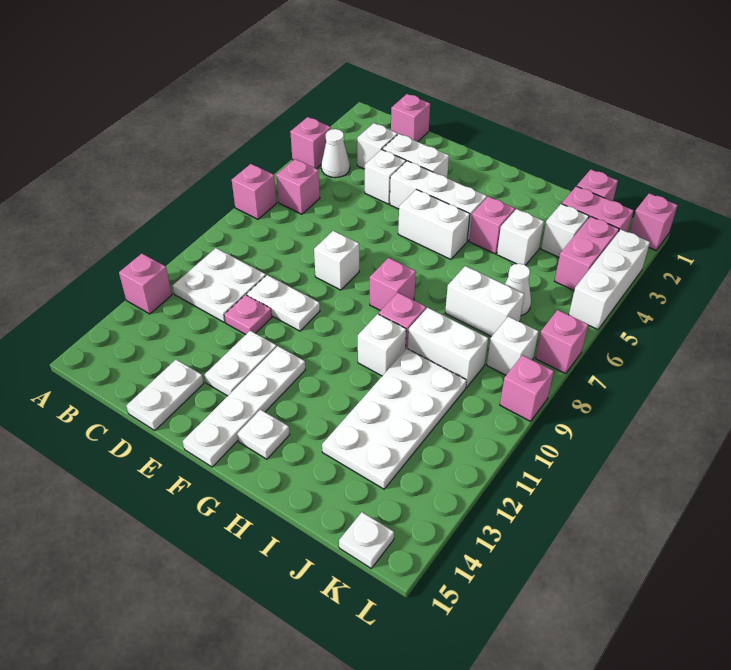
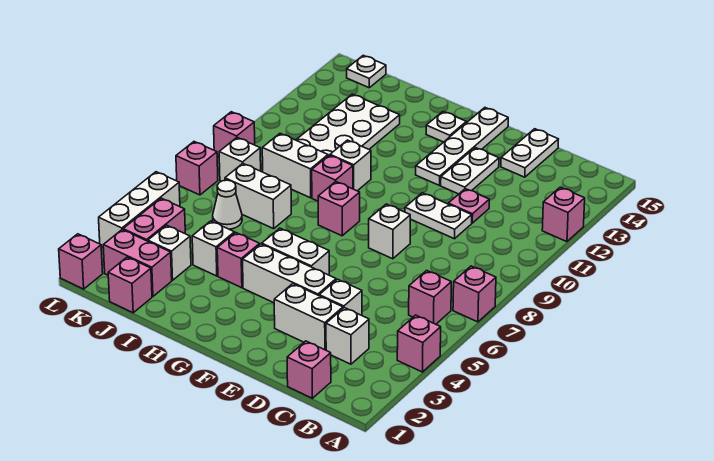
white cone B4 level 1 -> none
white plate B10:C11 level 1 -> none

